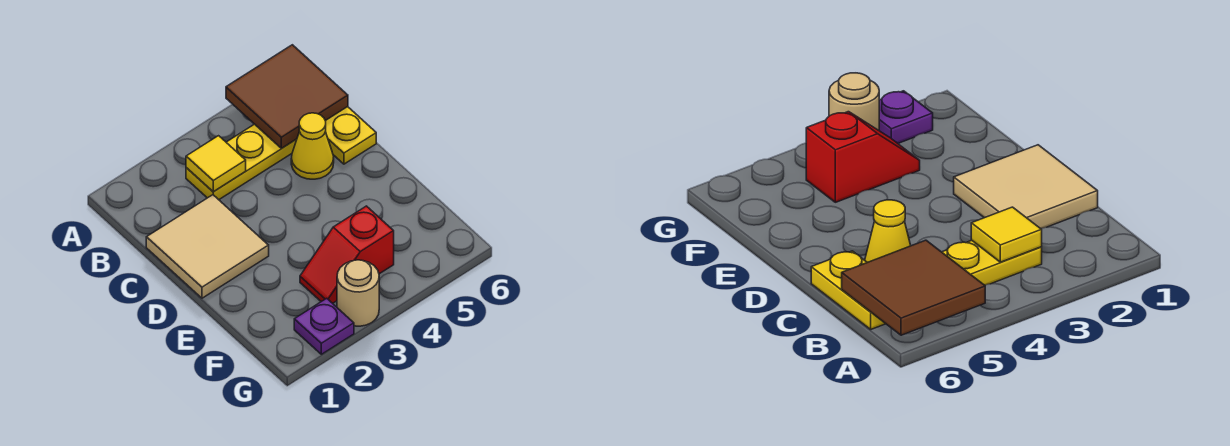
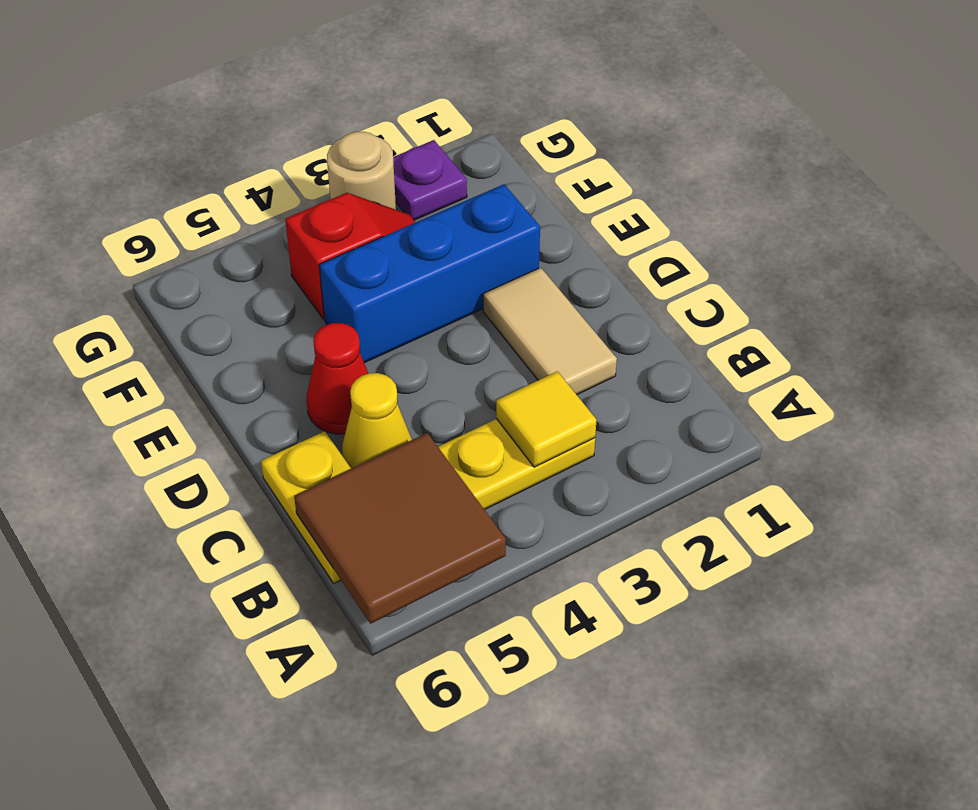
tan tile C1:D2 level 1 -> tan tile C2:D2 level 1
none -> red cone D5 level 1
none -> blue brick E2:E4 level 1

